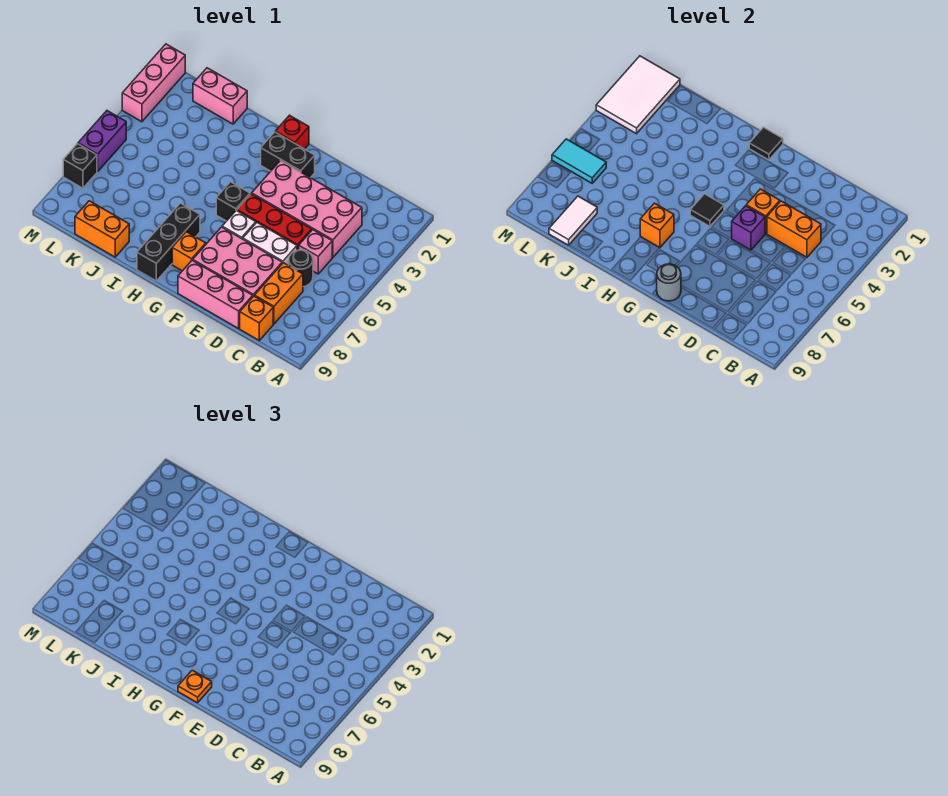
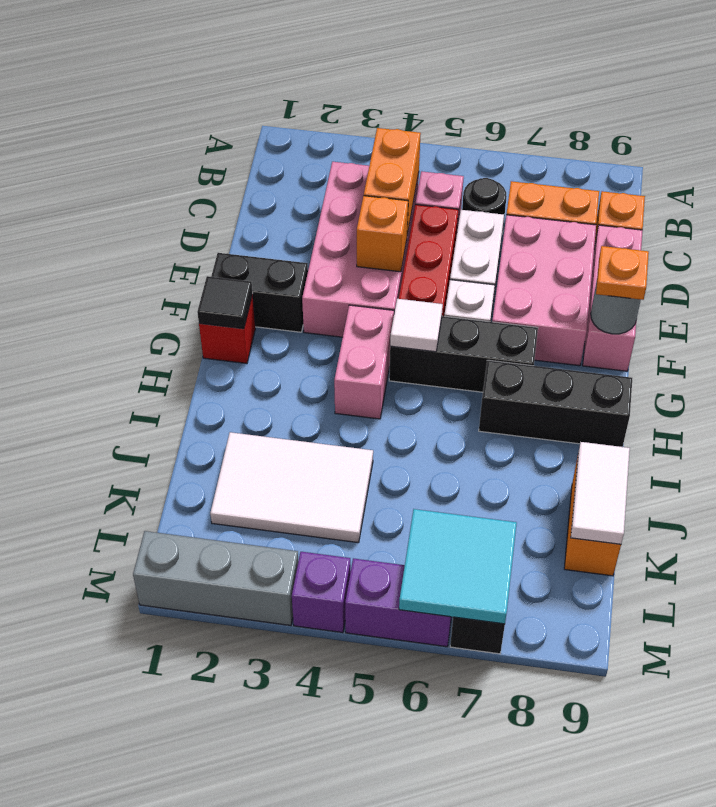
purple brick E5 level 2 -> purple brick M4 level 1
black brick F2:G2 level 1 -> black brick F1:F2 level 1
black brick G5 level 1 -> black brick G5:G7 level 1
black tile G5 level 2 -> white tile G5 level 2
orange brick G8 level 1 -> none
orange brick H7 level 2 -> none
pink brick J1:K1 level 1 -> pink brick G4:H4 level 1
white tile K8:K9 level 2 -> white tile J9:K9 level 2
white tile L1:M3 level 2 -> white tile J2:K4 level 1
cyan tile L6:M6 level 2 -> cyan tile L6:M7 level 2
pink brick M1:M3 level 1 -> grey brick M1:M3 level 1

